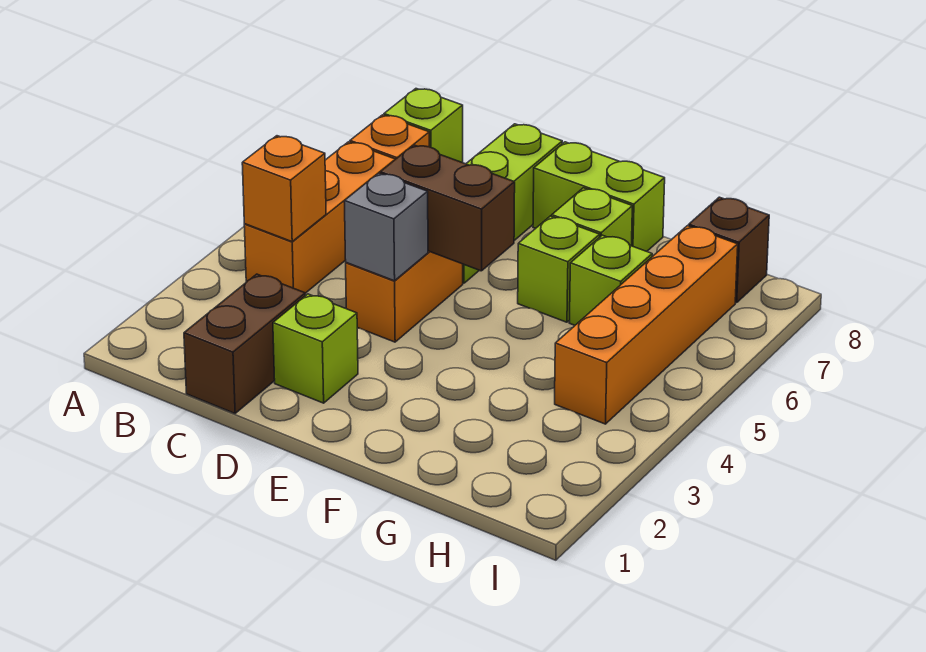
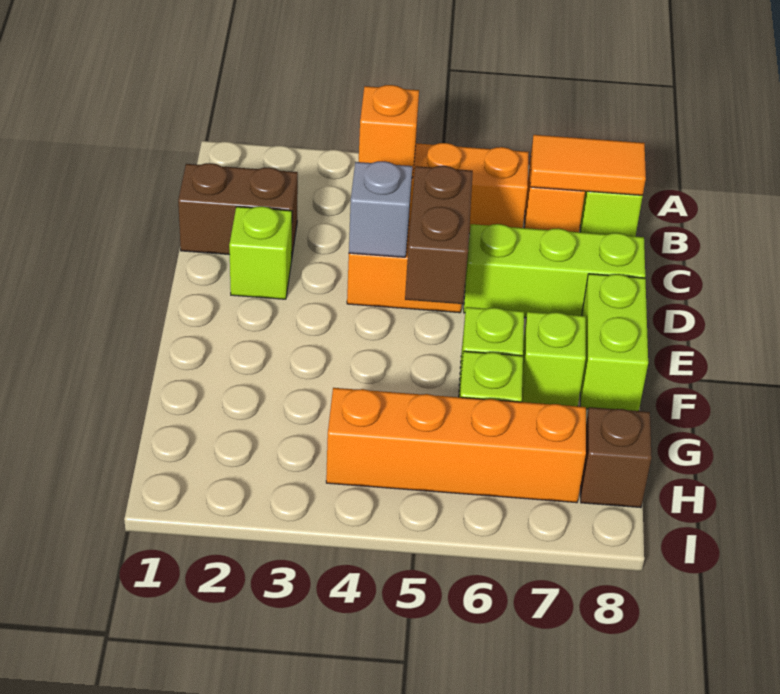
none -> orange tile B7:B8 level 2

